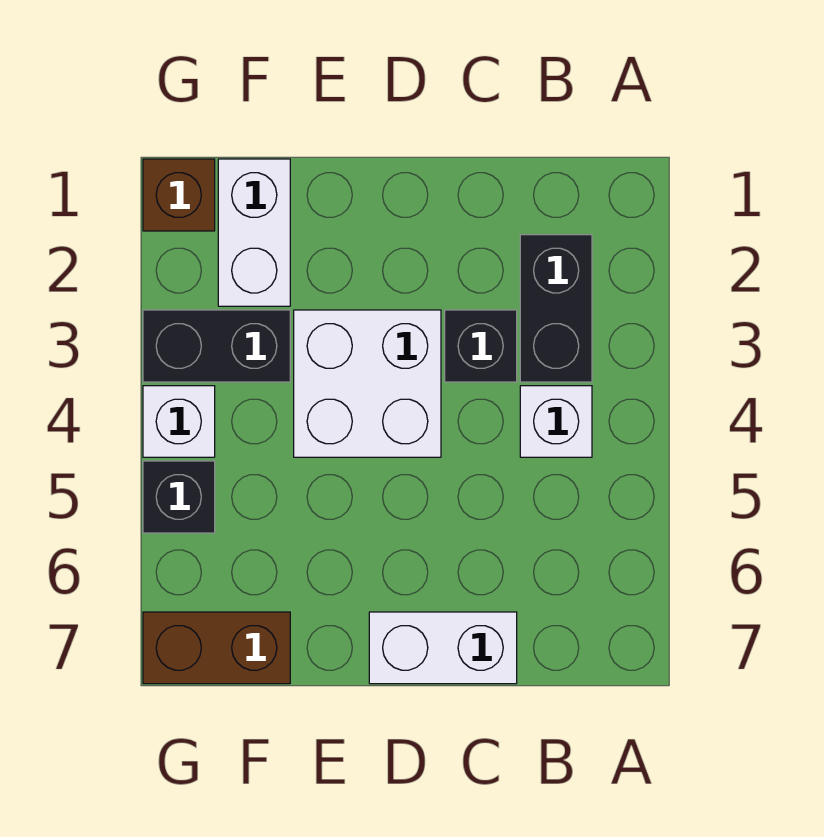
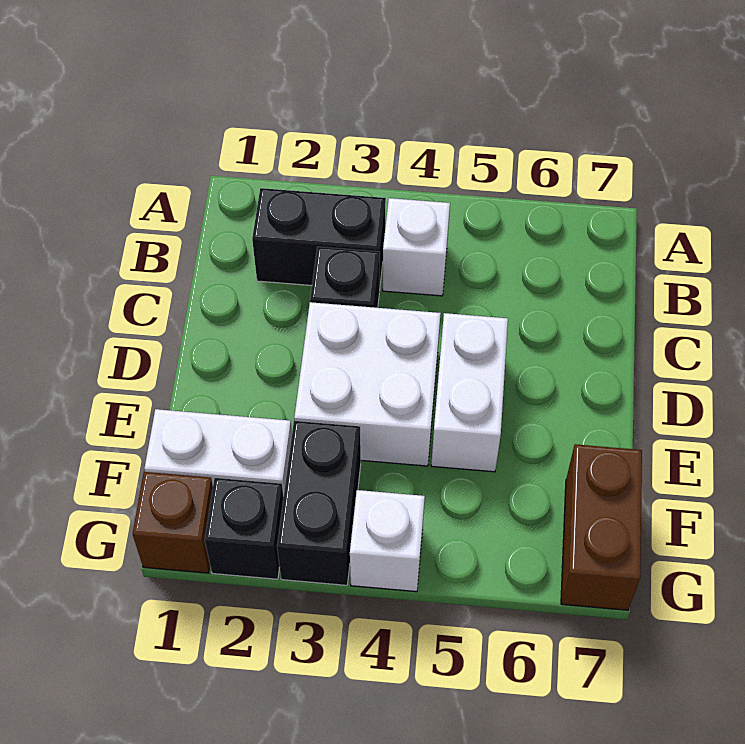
white brick C7:D7 level 1 -> white brick D5:E5 level 1
black brick G5 level 1 -> black brick G2 level 1

